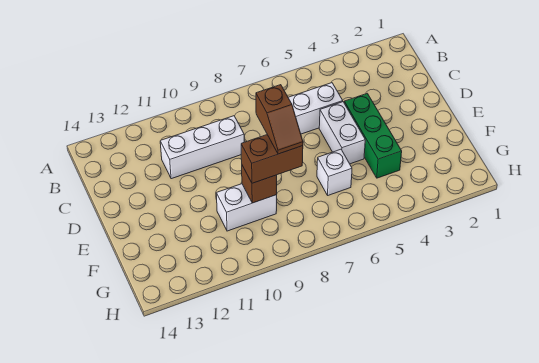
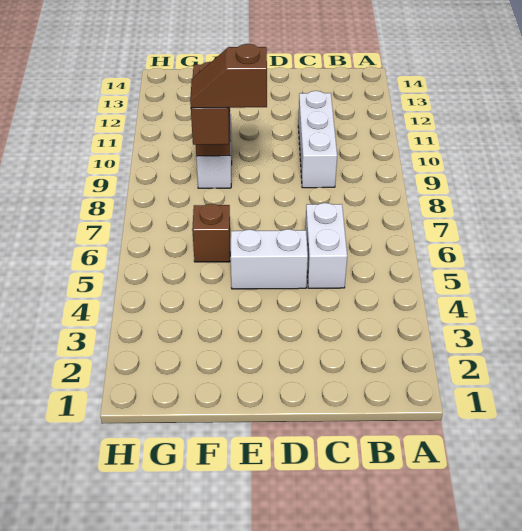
green brick D4:F4 level 1 -> none
white brick F6 level 1 -> brown brick F6 level 1

